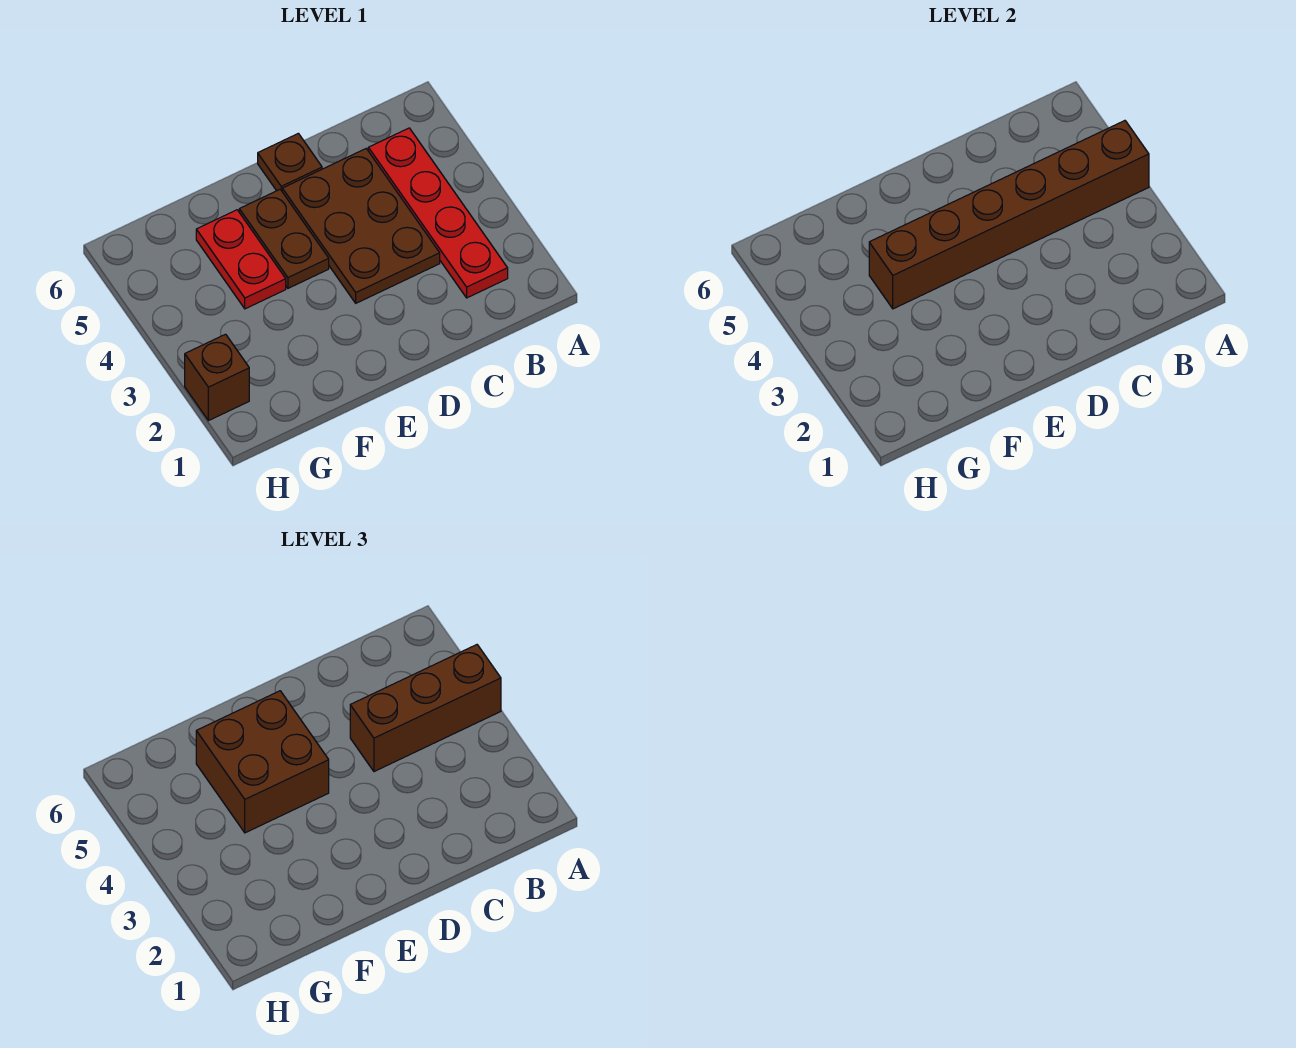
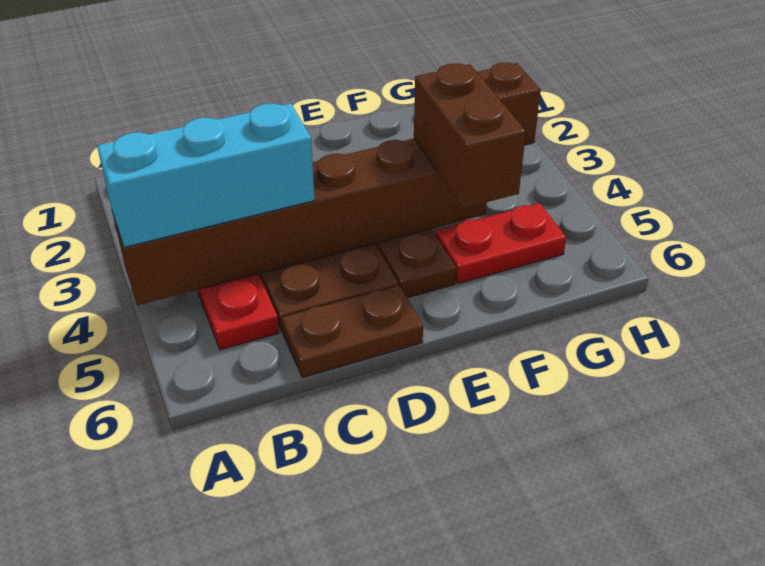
brown brick A4:C4 level 3 -> cyan brick A4:C4 level 3
brown plate D6 level 1 -> brown plate C6:D6 level 1
brown brick E4:F5 level 3 -> brown brick F4:F5 level 3
red plate F4:F5 level 1 -> red plate F5:G5 level 1

